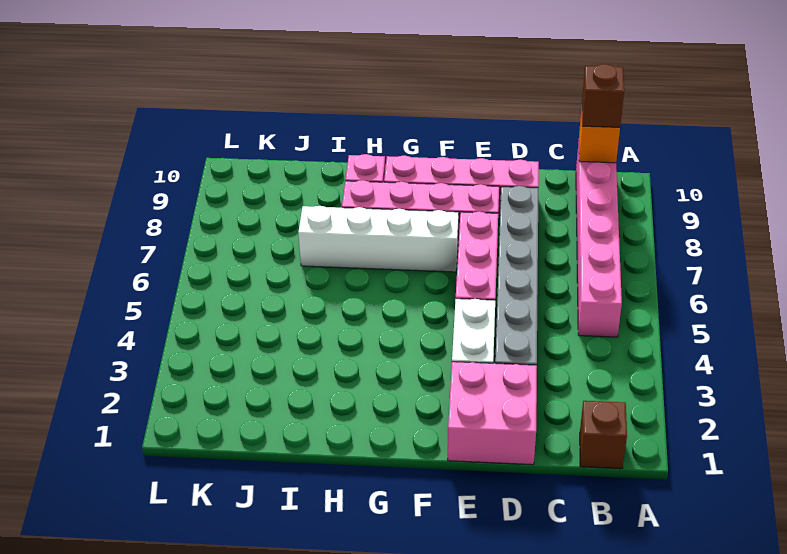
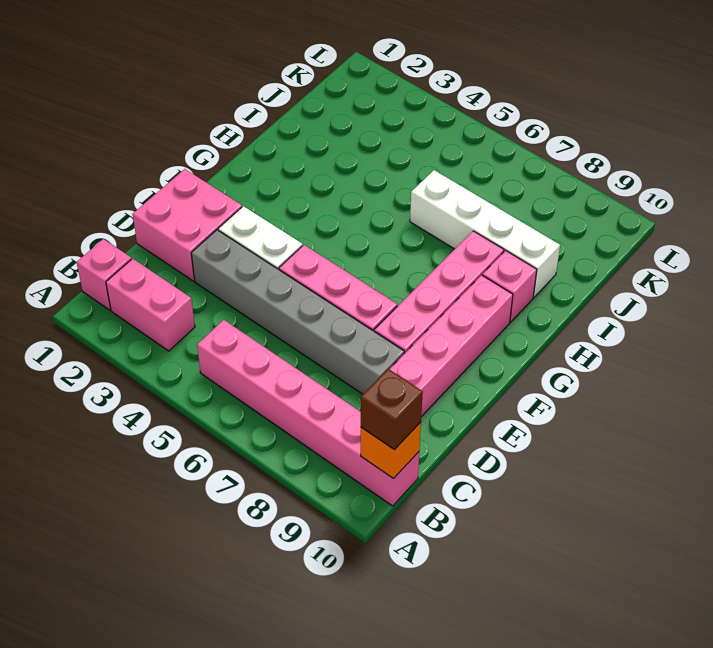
brown brick B1 level 1 -> pink brick B1 level 1
none -> pink brick B2:B3 level 1
white brick F7:I7 level 1 -> white brick I6:I9 level 1

